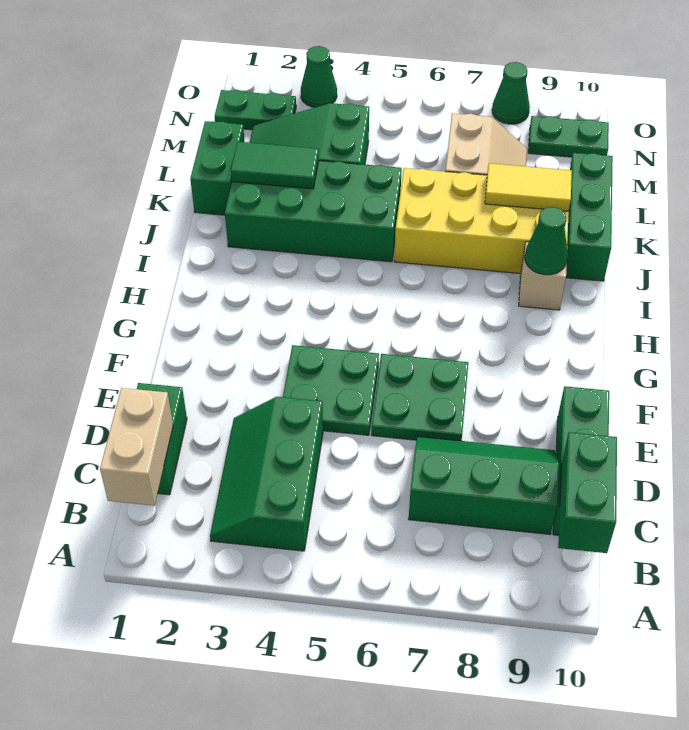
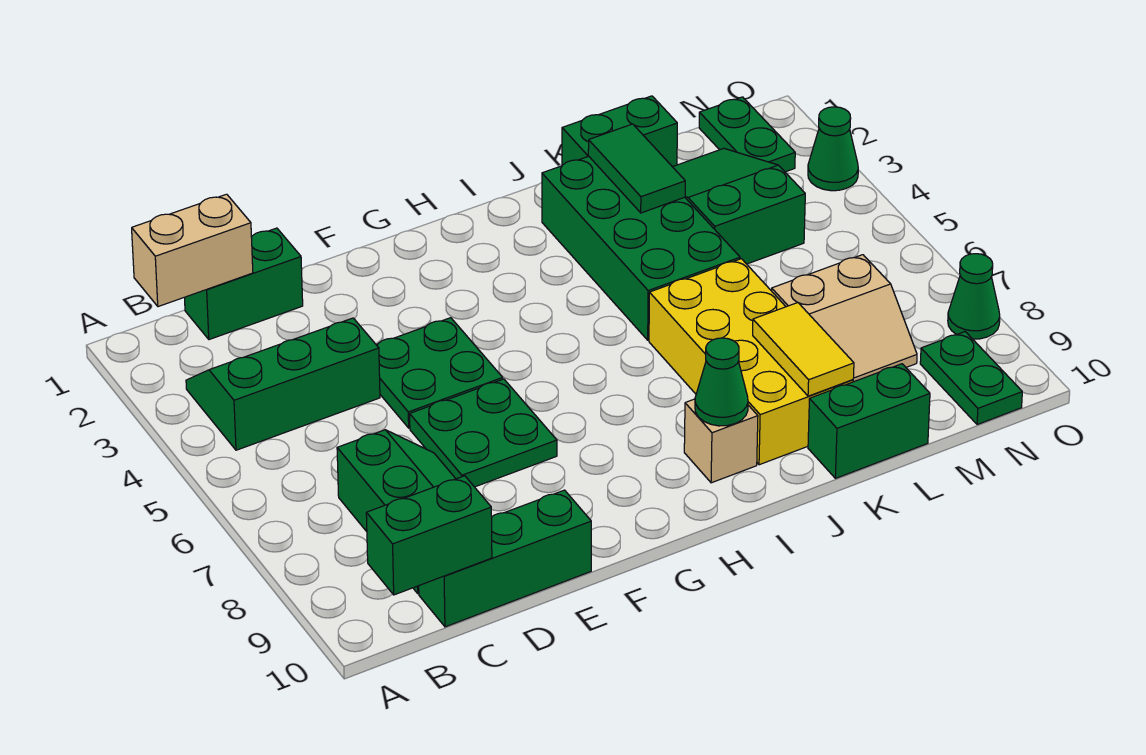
green brick J10:L10 level 1 -> green brick K10:L10 level 1

